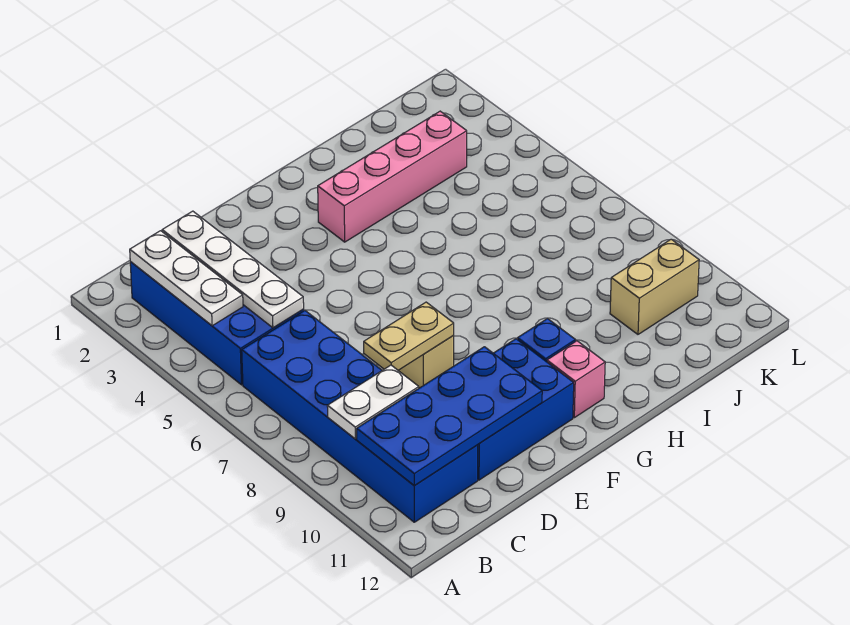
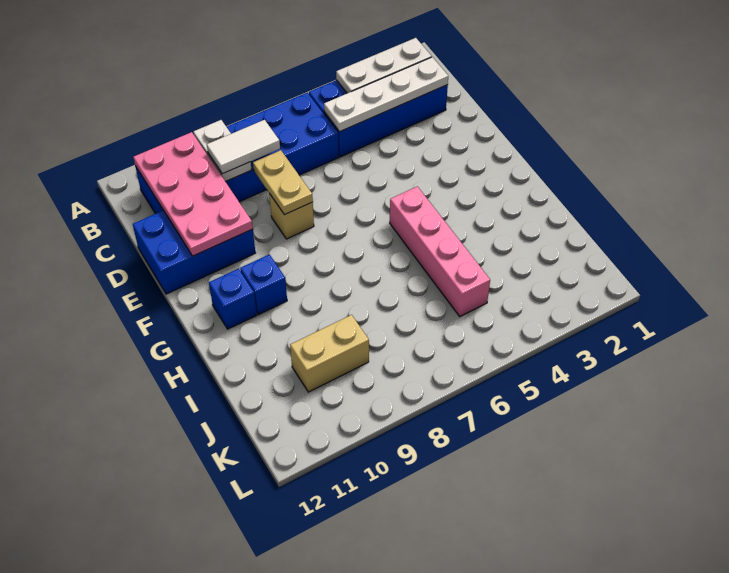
blue plate B10:E11 level 2 -> pink plate B10:E11 level 2
none -> white tile C8:C9 level 3
blue brick D10:F11 level 1 -> blue brick D10:E12 level 1
pink brick G3:J3 level 1 -> pink brick G5:J5 level 1
pink brick G11 level 1 -> blue brick G11 level 1
tan brick J10:K10 level 1 -> tan brick J9:J10 level 1

